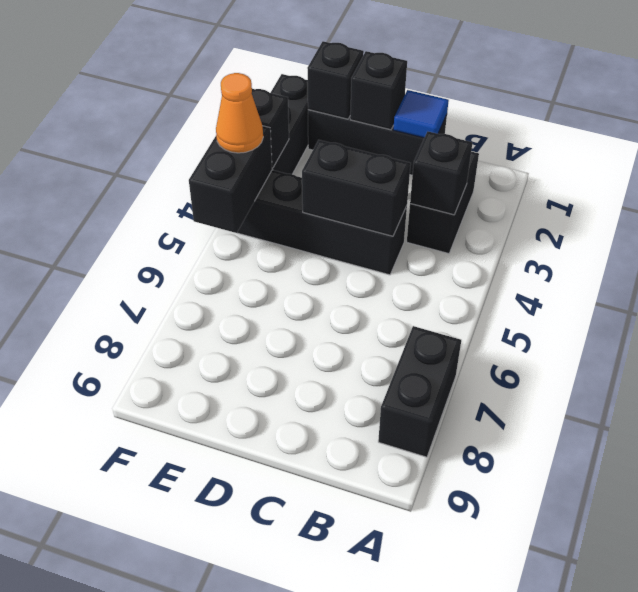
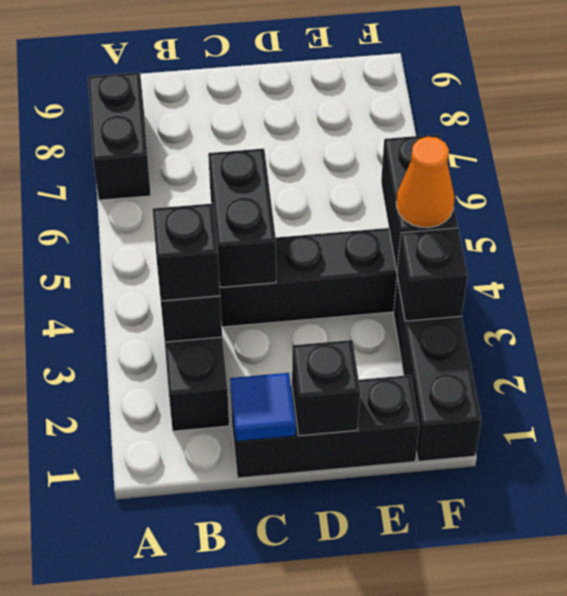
black brick C4:D4 level 2 -> black brick C4:C5 level 2
black brick E1 level 2 -> black brick B3 level 3

